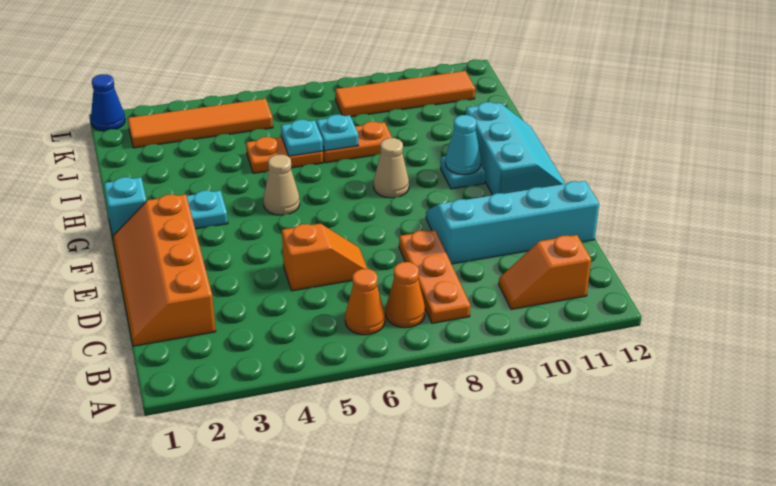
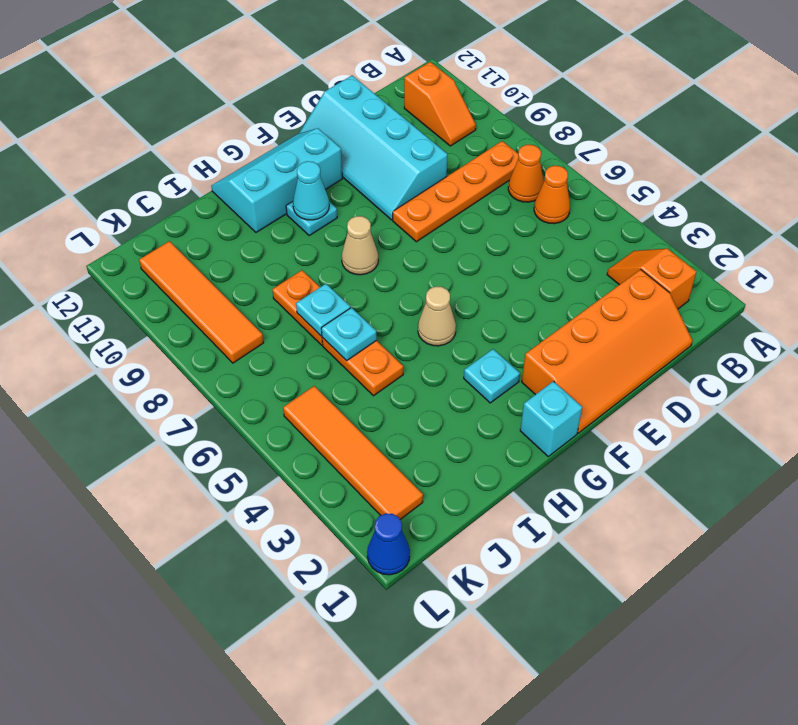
orange plate B8:D8 level 1 -> orange plate B8:E8 level 1
orange slope D5:D6 level 1 top 5 -> orange slope B2:B3 level 1 top 2

